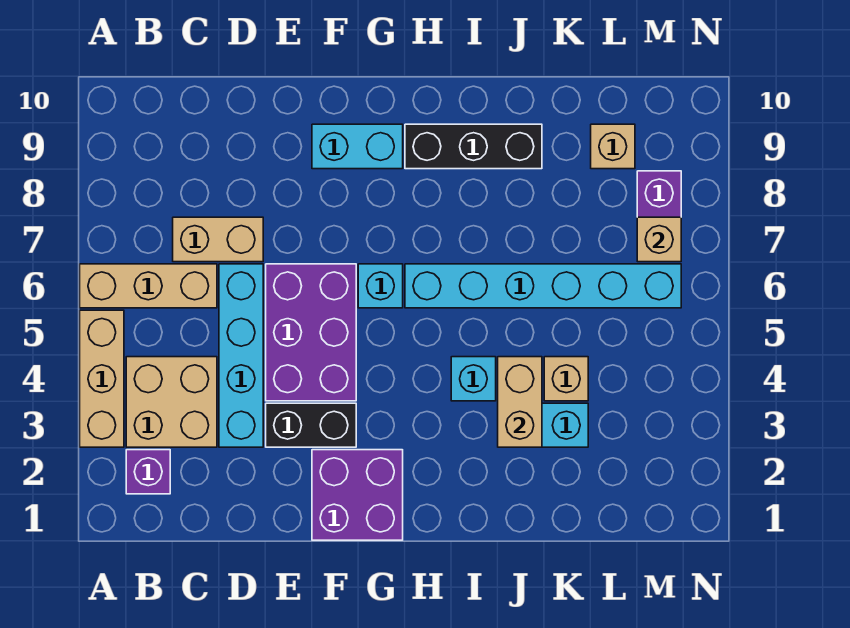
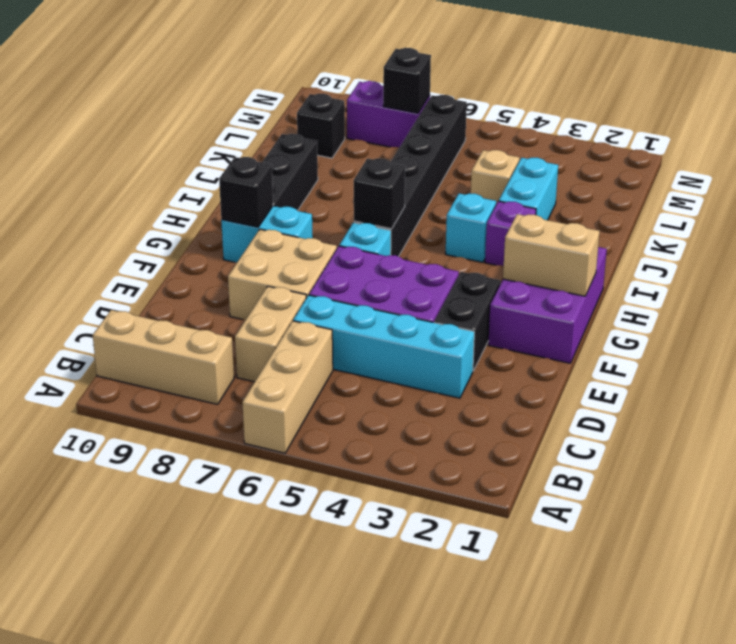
tan brick A3:A5 level 1 -> tan brick B8:B10 level 1
purple brick B2 level 1 -> purple brick I3 level 1
tan brick B3:C4 level 1 -> tan brick E7:F8 level 1
purple brick F1:G2 level 1 -> purple brick F1:H2 level 1
cyan brick F9:G9 level 1 -> cyan brick G8:G9 level 1
none -> black brick G9 level 2
cyan brick H6:M6 level 1 -> black brick H6:M6 level 1
none -> black brick H6 level 2
tan brick J3:J4 level 2 -> tan brick G1:G2 level 2
tan brick L9 level 1 -> black brick L9 level 1
tan brick M7 level 2 -> black brick M7 level 2

